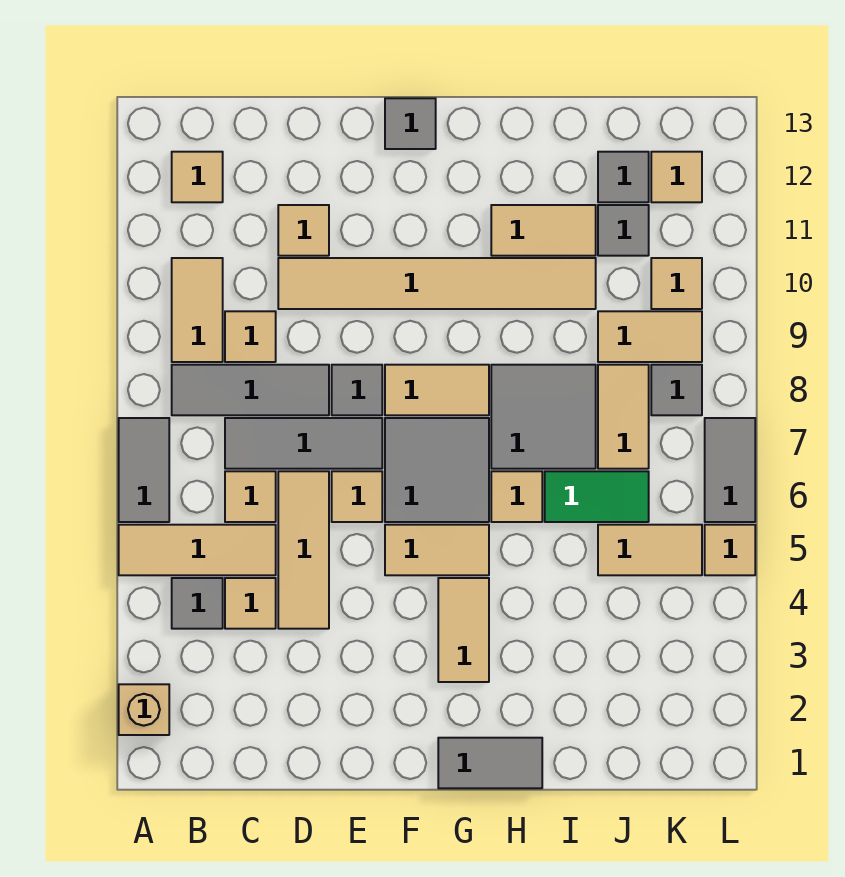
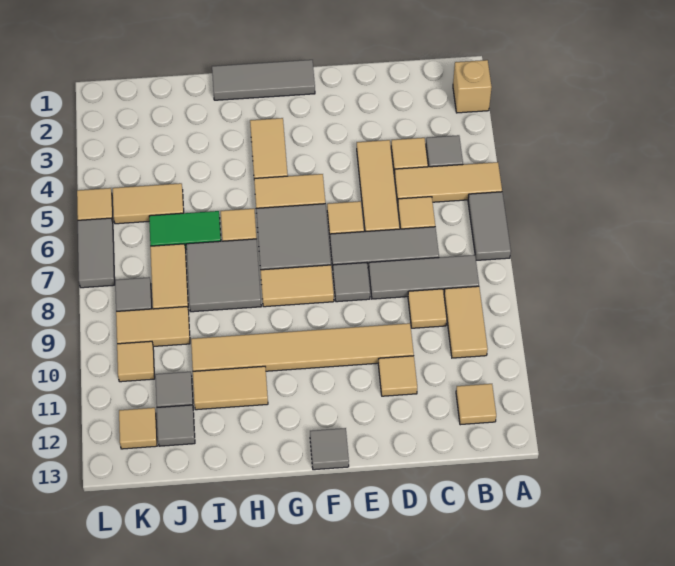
grey tile G1:H1 level 1 -> grey tile F1:H1 level 1

